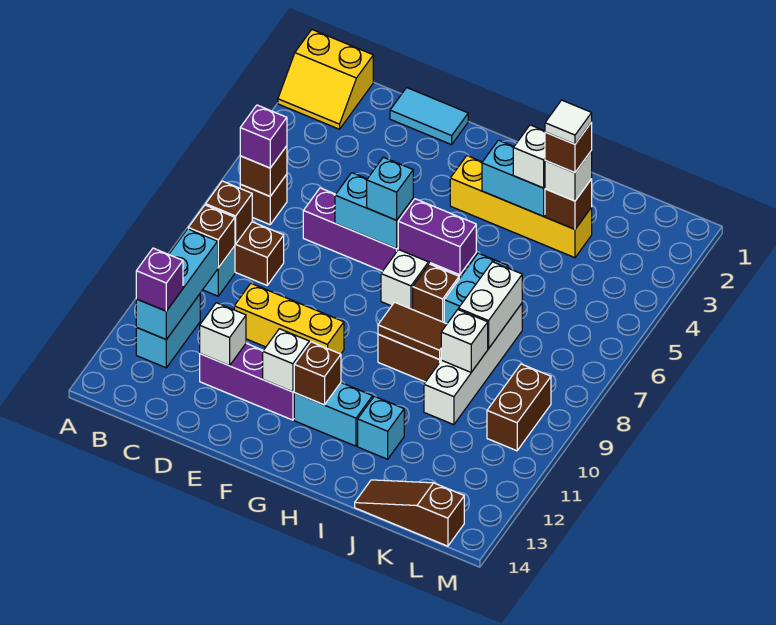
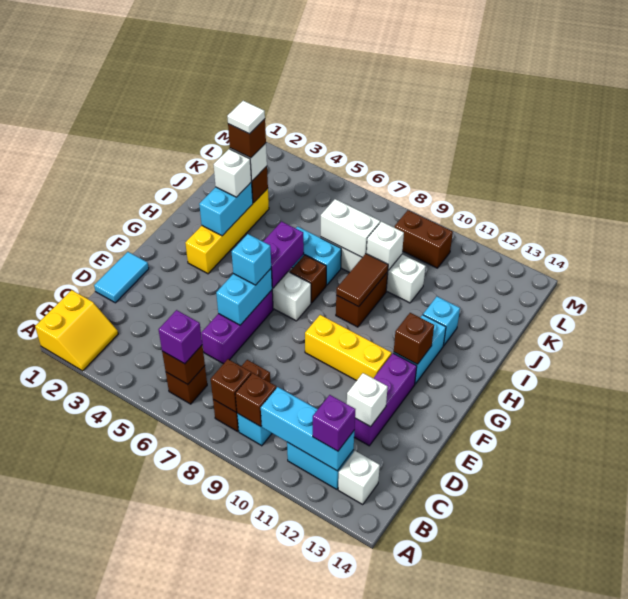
yellow brick D10:F10 level 1 -> yellow brick F9:F11 level 1
white brick F12 level 2 -> white brick B13 level 1
brown slope J14:L14 level 1 top L -> none

